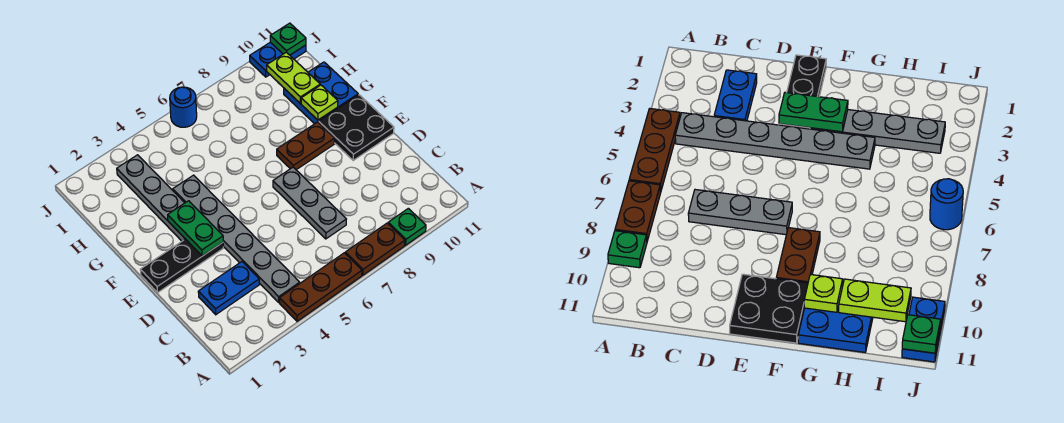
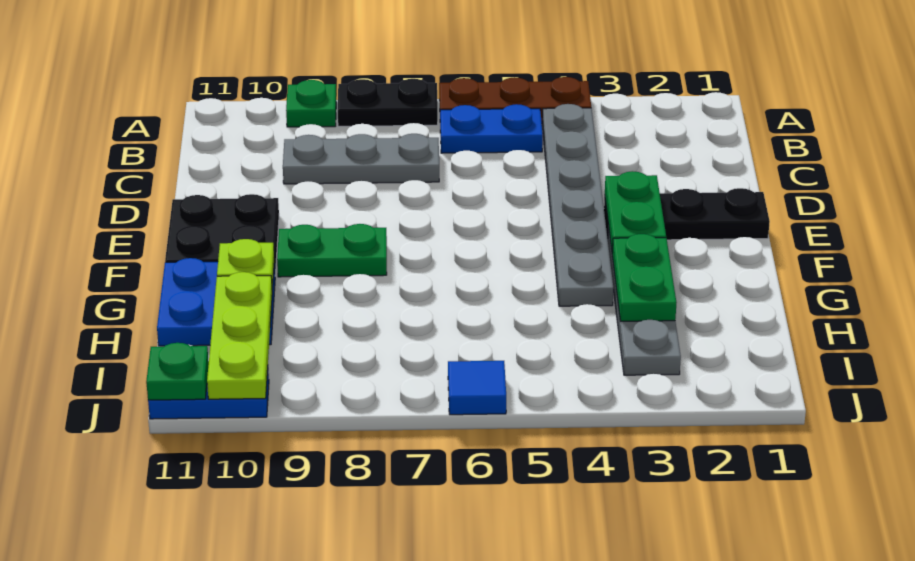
brown plate A7:A8 level 1 -> black plate A7:A8 level 1
blue plate C2:C3 level 1 -> blue plate B5:B6 level 1
grey plate C7:E7 level 1 -> grey plate C7:C9 level 1
brown plate F8:F9 level 1 -> green plate F8:F9 level 1
none -> green plate G3:H3 level 2
lime plate H10:I10 level 2 -> lime plate H10:J10 level 2
blue round brick J6 level 1 -> blue tile J6 level 1

